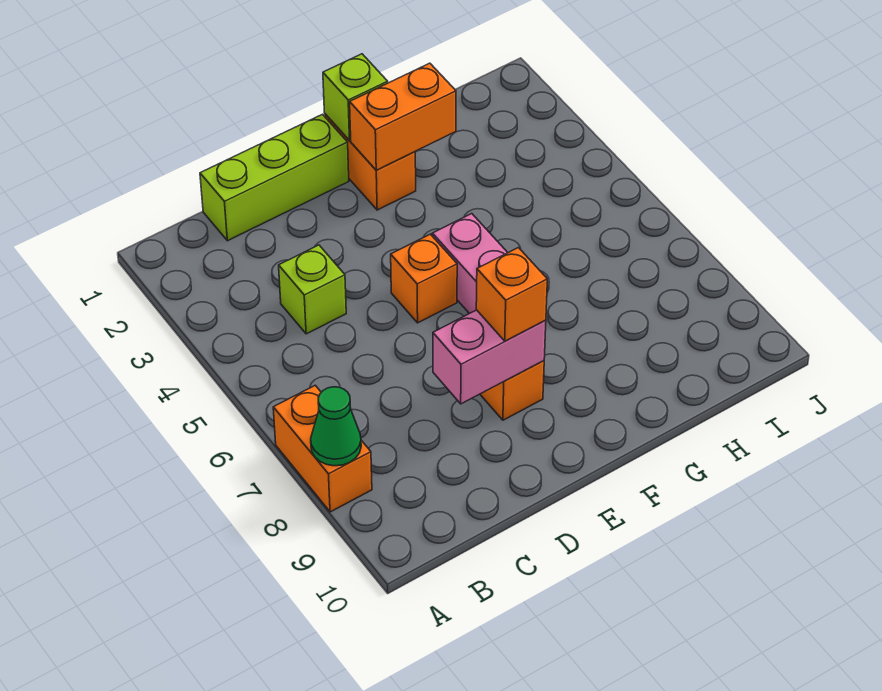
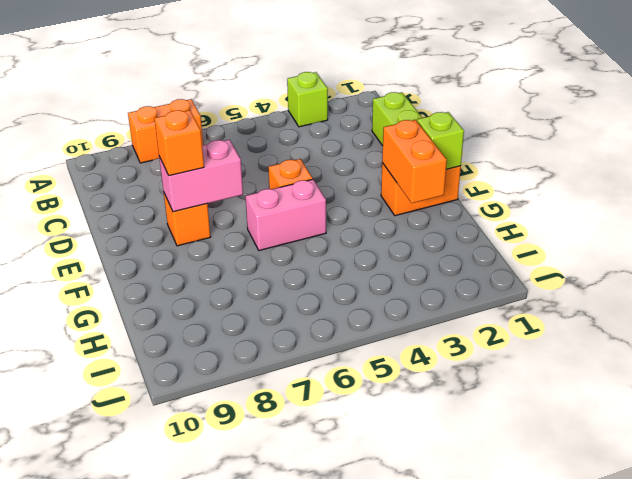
green cone A8 level 2 -> none
lime brick C4 level 1 -> lime brick A3 level 1
pink brick D8:E8 level 2 -> pink brick E7:E8 level 2

